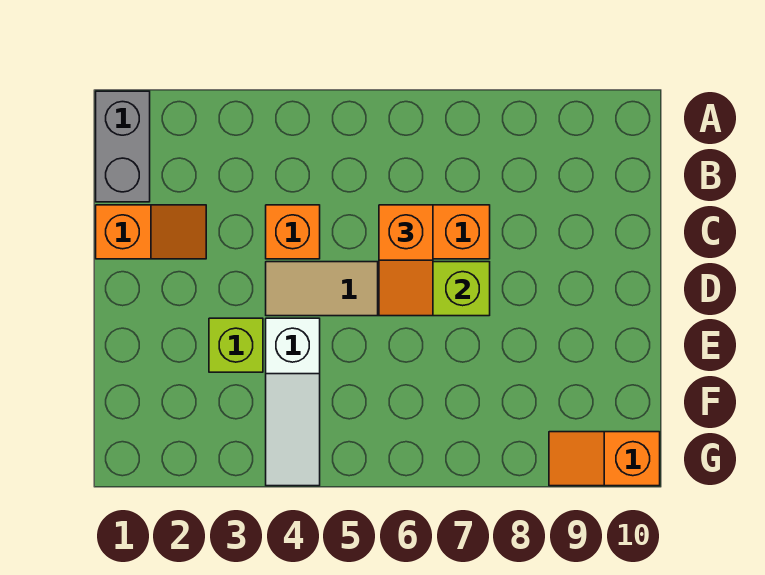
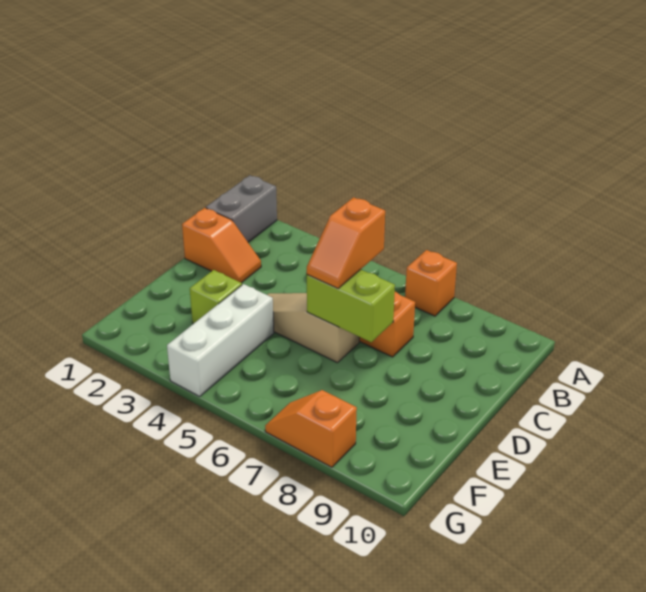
orange brick C4 level 1 -> orange brick A7 level 1
white slope E4:G4 level 1 top E -> white brick E4:G4 level 1
orange slope G9:G10 level 1 top 10 -> orange slope G7:G8 level 1 top 8

